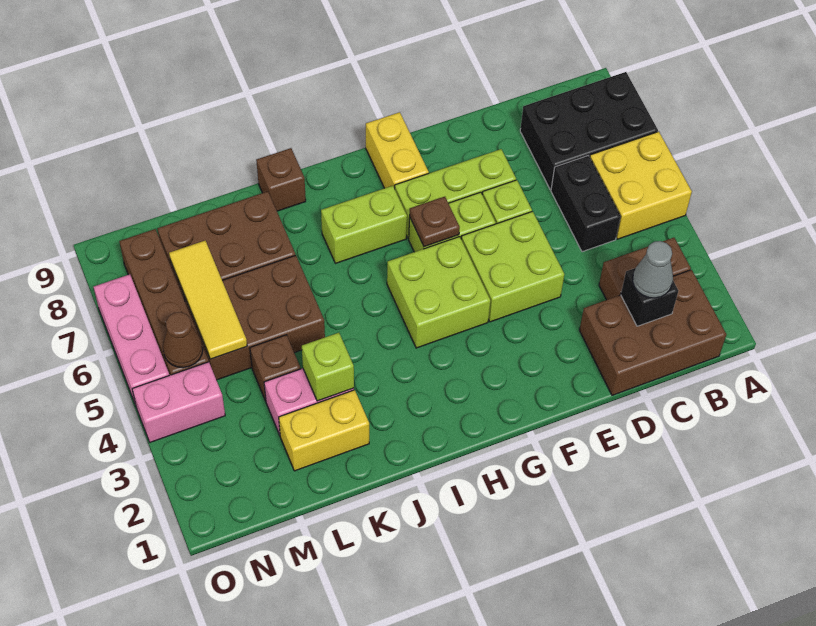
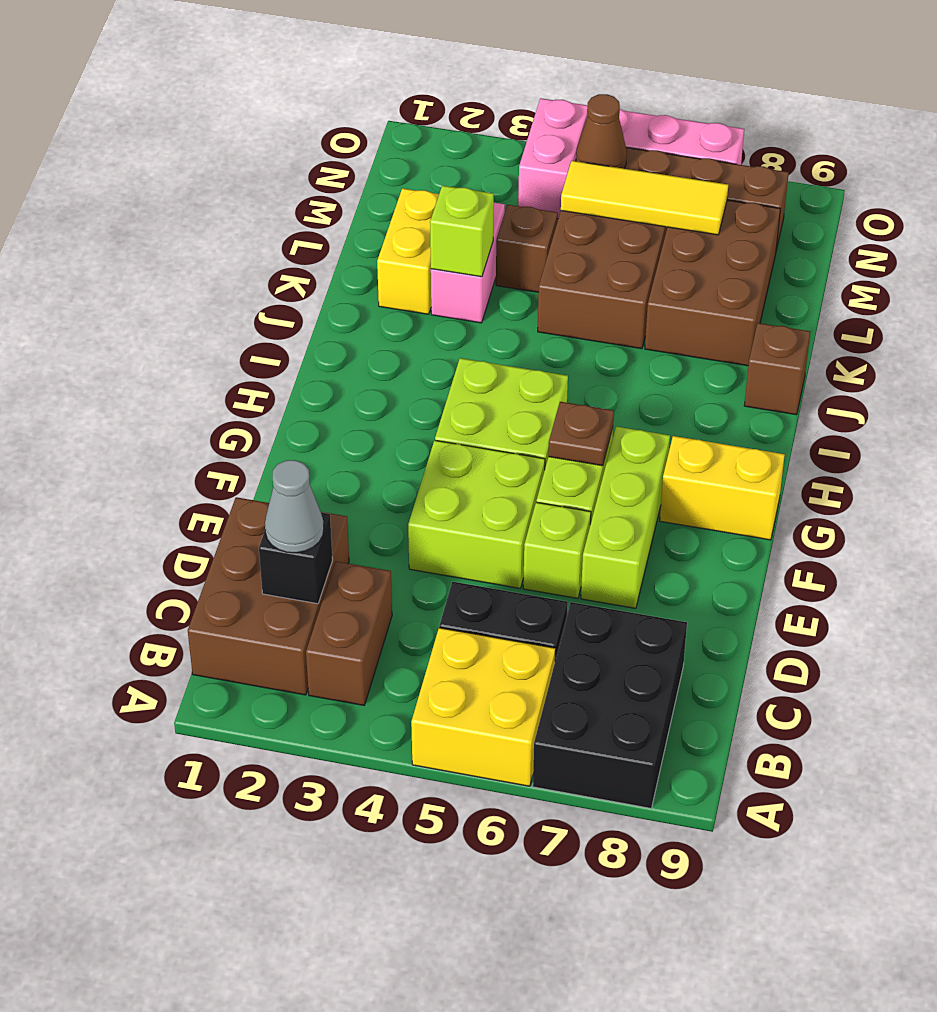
lime brick H7:I7 level 1 -> none

